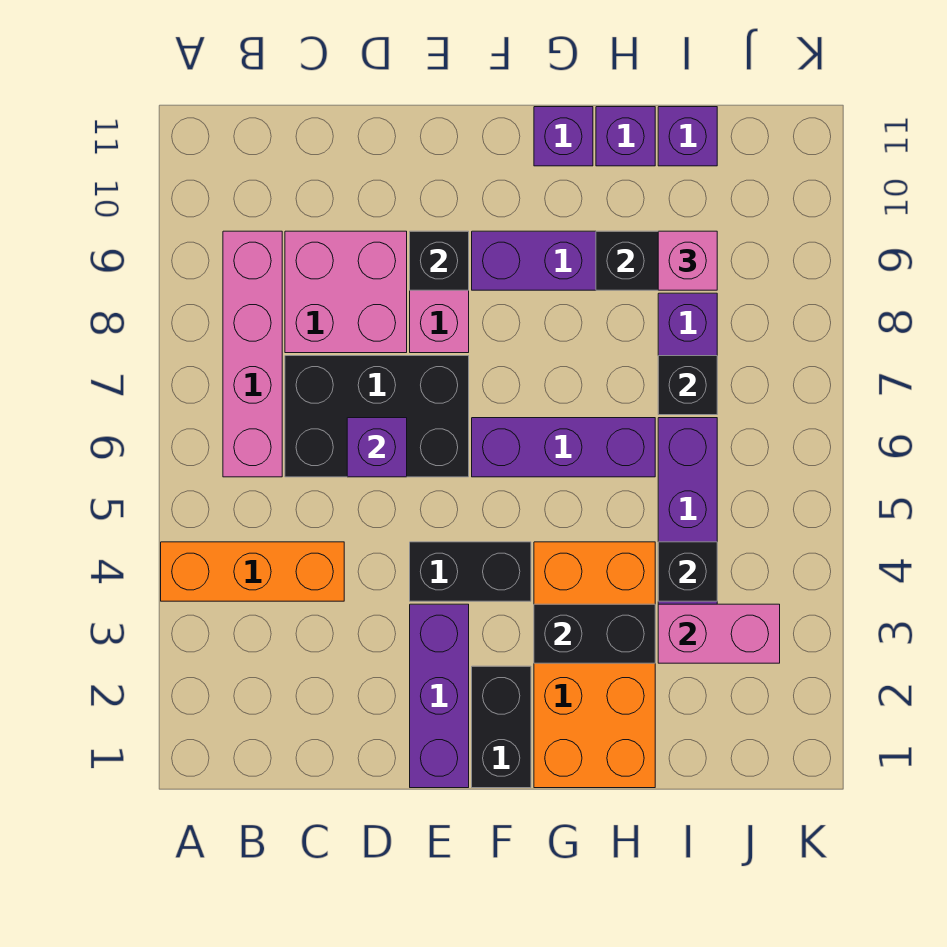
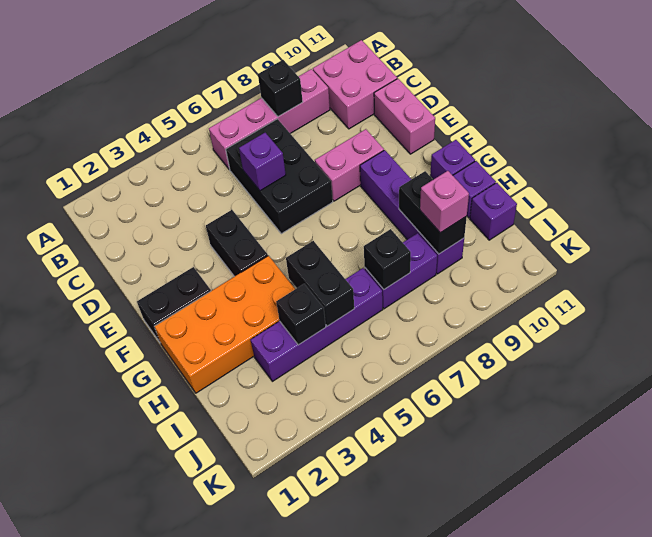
orange brick A4:C4 level 1 -> none
pink brick C8:D9 level 1 -> pink brick B10:C11 level 1
purple brick E1:E3 level 1 -> none
black brick E9 level 2 -> black brick B8 level 2
purple brick F6:H6 level 1 -> none
black brick G3:H3 level 2 -> black brick H5:I5 level 2
pink brick I3:J3 level 2 -> pink brick D11:E11 level 1

